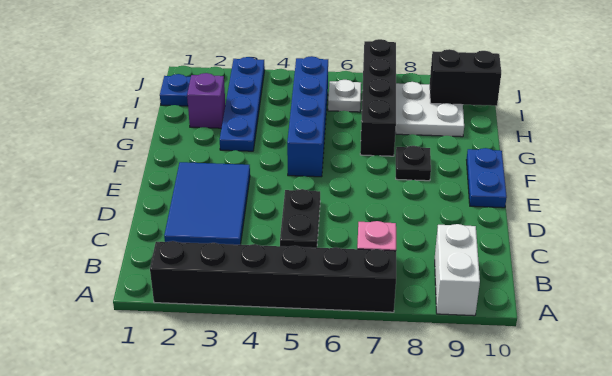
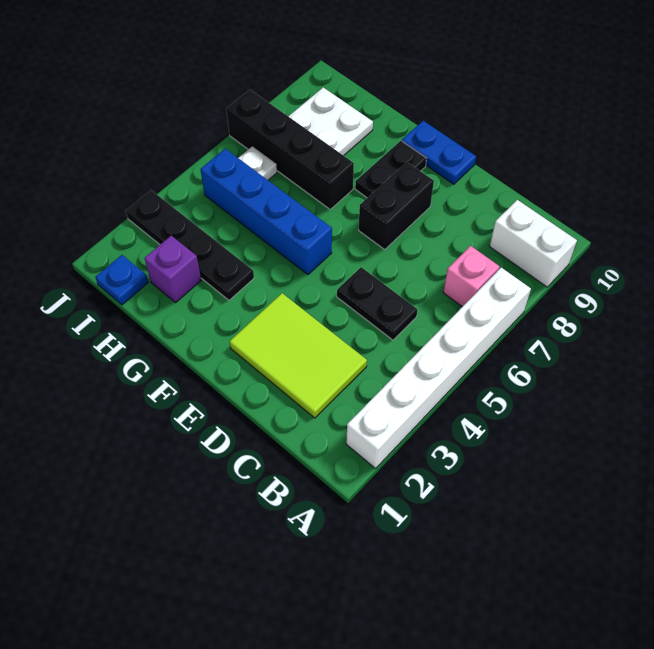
black brick A2:A7 level 1 -> white brick A2:A7 level 1
blue tile C2:E3 level 1 -> lime tile C2:E3 level 1
black plate F8 level 1 -> black plate F8:F9 level 1
blue plate G3:J3 level 1 -> black plate G3:J3 level 1
black brick I9:I10 level 2 -> black brick E7:E8 level 1

